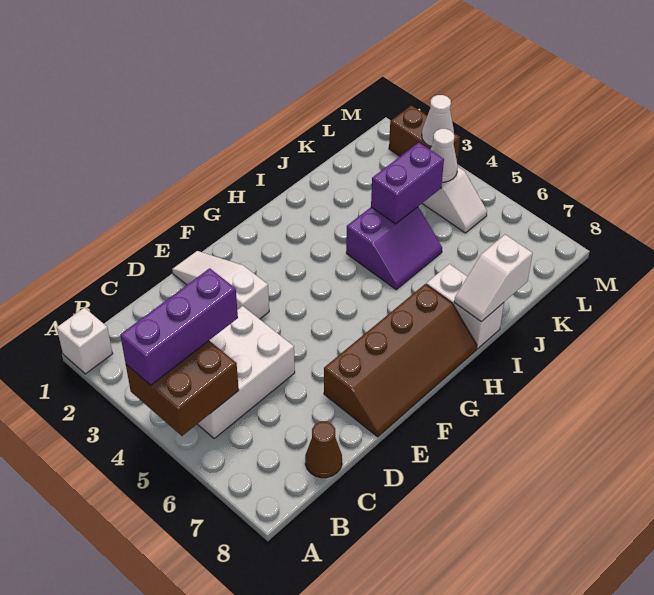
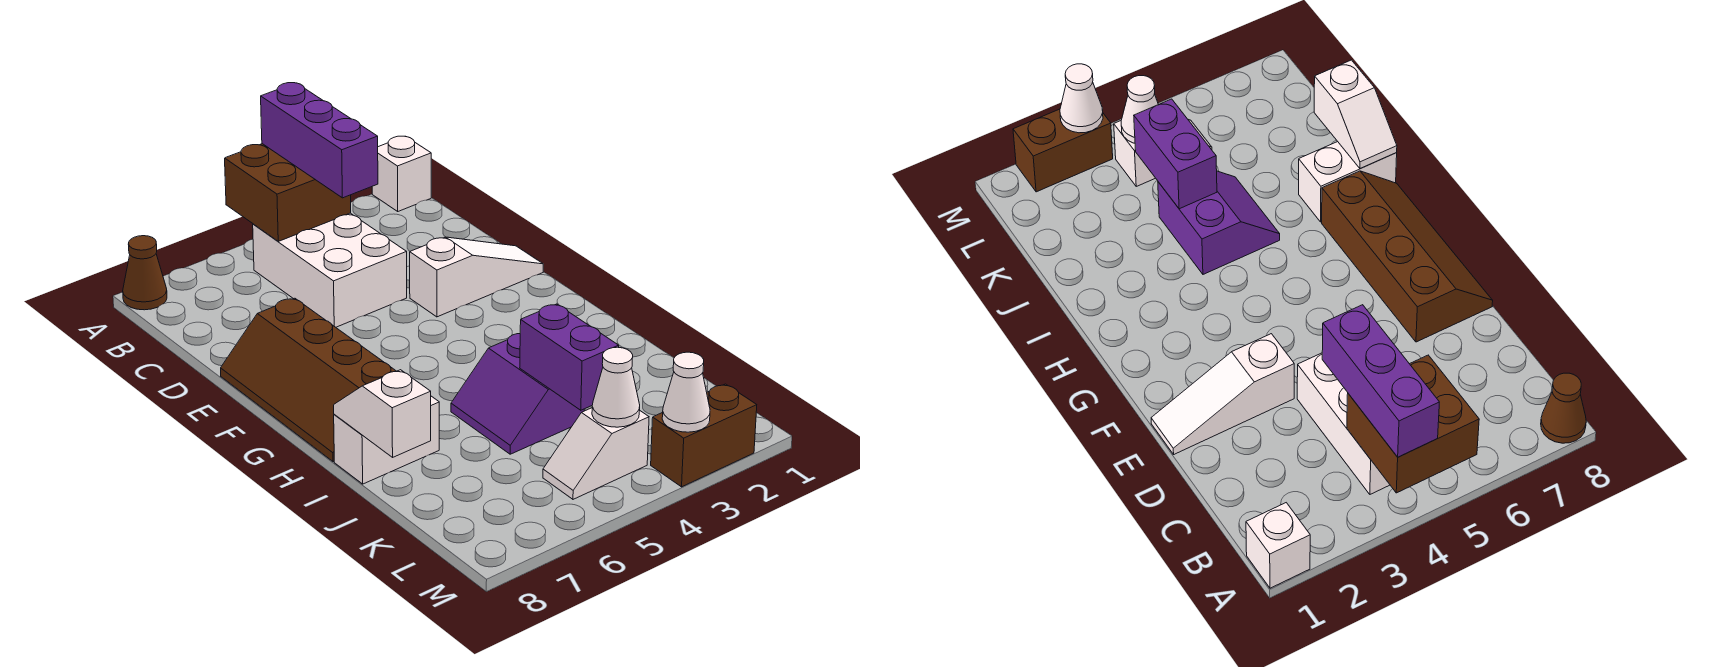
brown cone C8 level 1 -> brown cone A8 level 1

